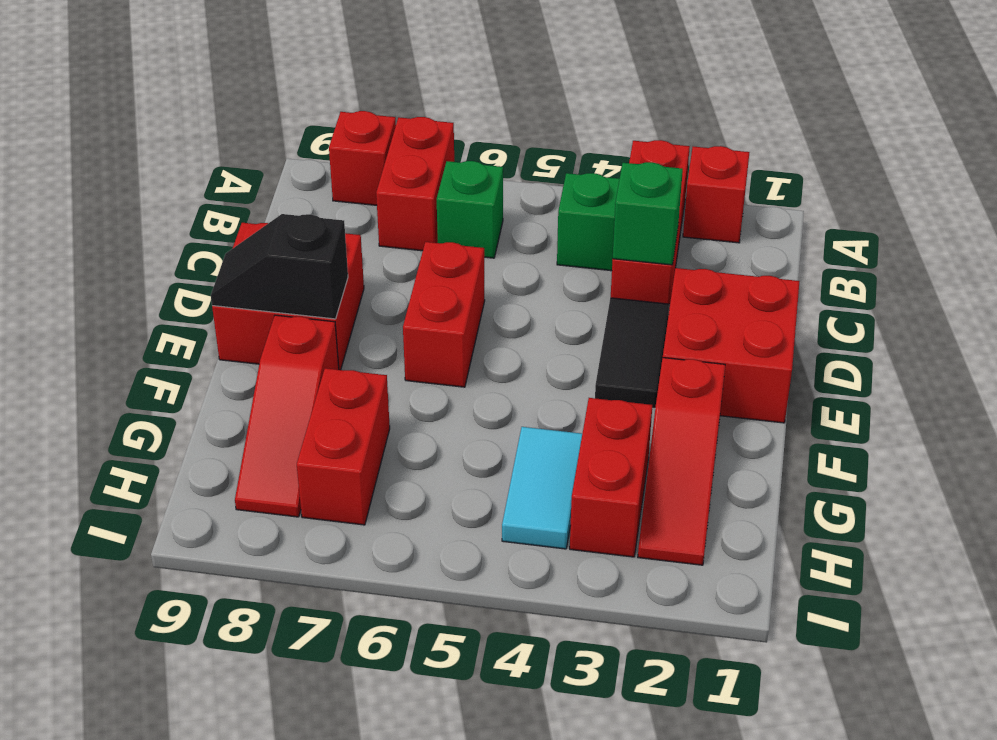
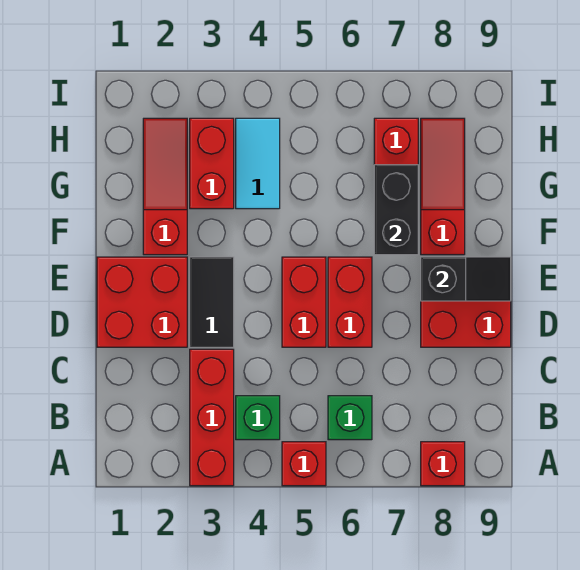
red brick A2 level 1 -> red brick A5 level 1
red brick A7:B7 level 1 -> red brick D5:E5 level 1
green brick C3 level 2 -> none
none -> black brick F7:G7 level 2

